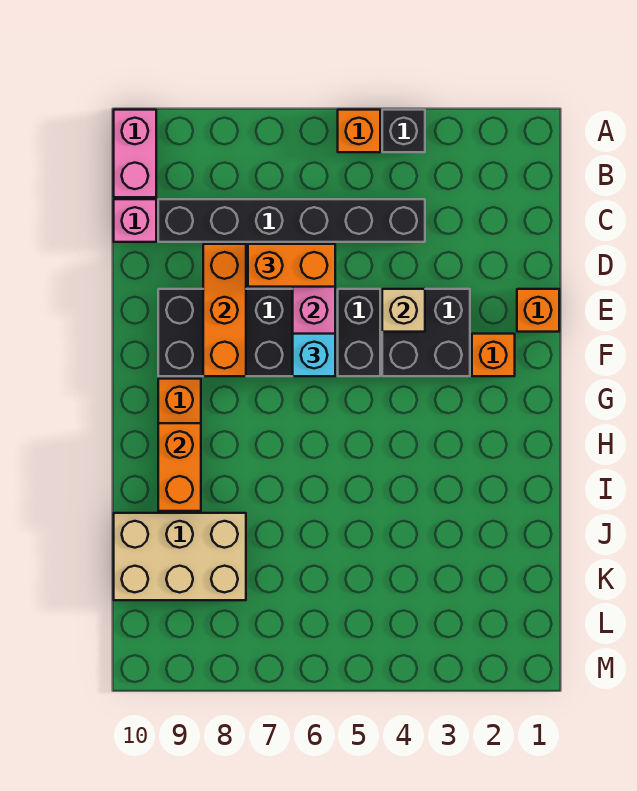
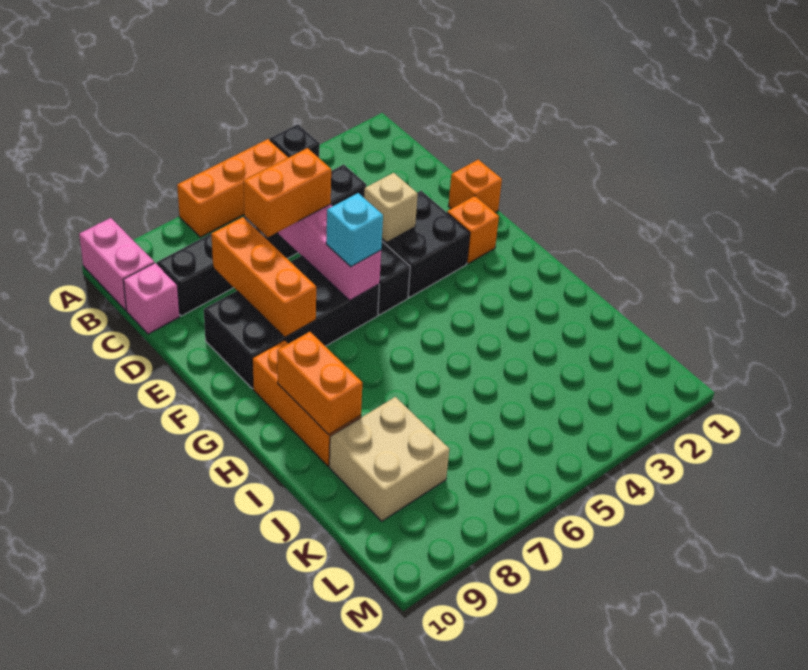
orange brick A5 level 1 -> orange brick A5:A7 level 1
tan brick J8:K10 level 1 -> tan brick J8:K9 level 1

